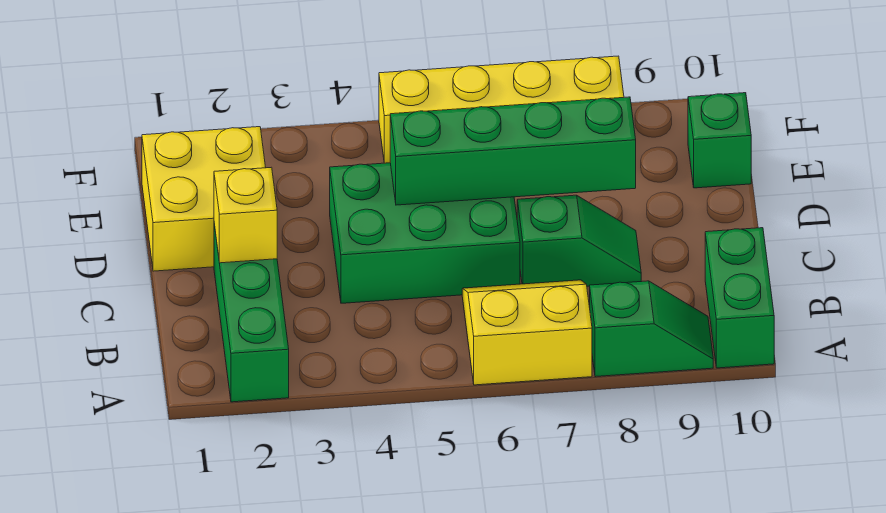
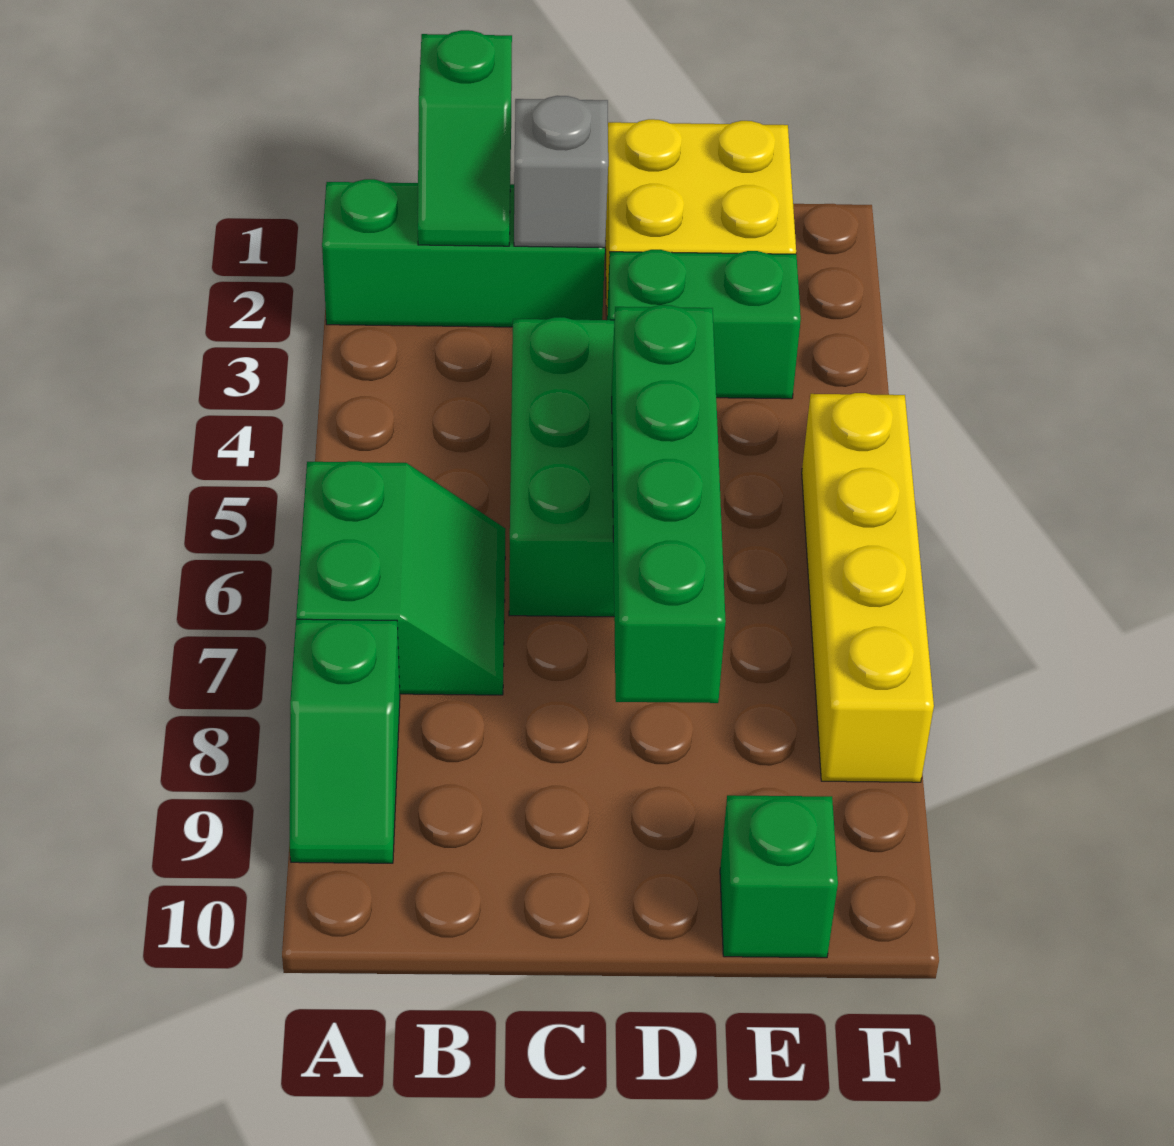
yellow slope A6:B7 level 1 top A -> green slope A6:B7 level 1 top A
green brick A10:B10 level 1 -> green brick D3:E3 level 1
yellow brick C2 level 2 -> grey brick C2 level 2
green slope C7:C8 level 1 top 7 -> green slope B1:B2 level 2 top 1

